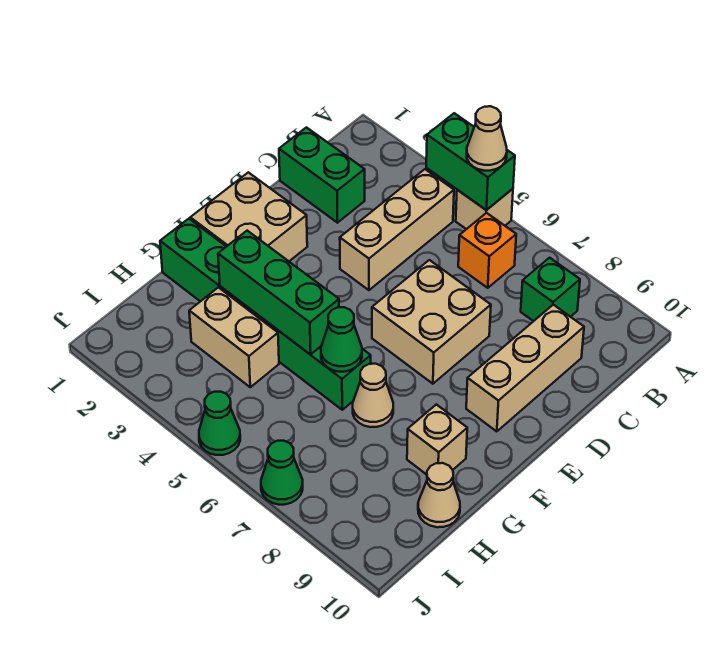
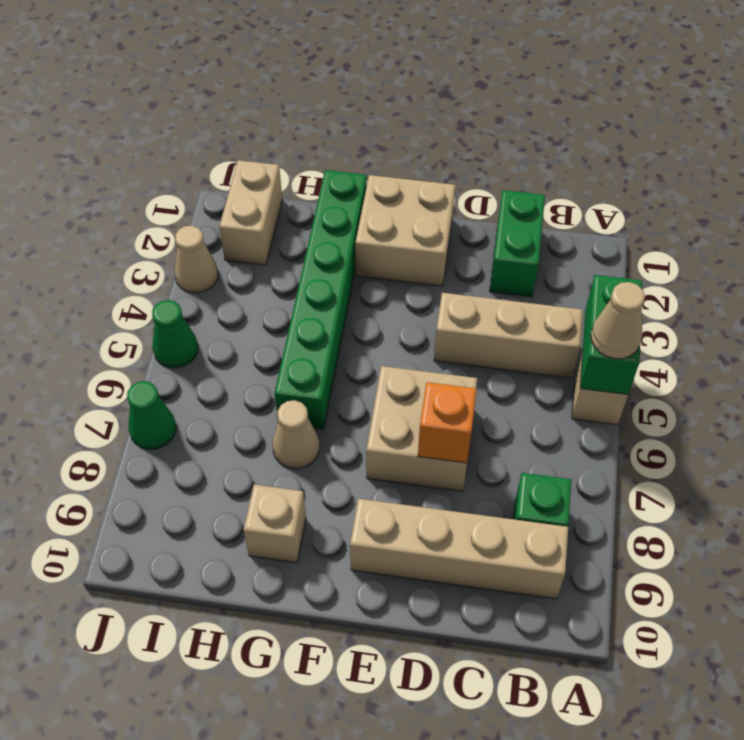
orange brick B6 level 1 -> orange brick D7 level 2
tan brick C9:E9 level 1 -> tan brick B9:E9 level 1
green brick G3:G5 level 2 -> none
green cone G6 level 2 -> none
tan brick H3:H4 level 1 -> tan brick I1:I2 level 1
tan cone H10 level 1 -> tan cone J3 level 1

